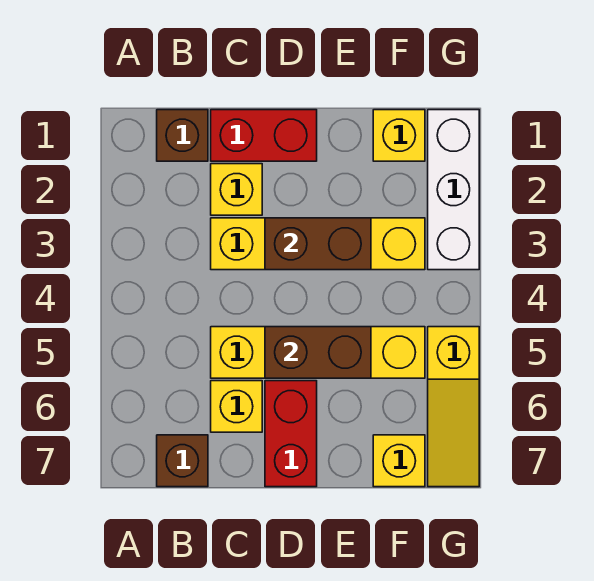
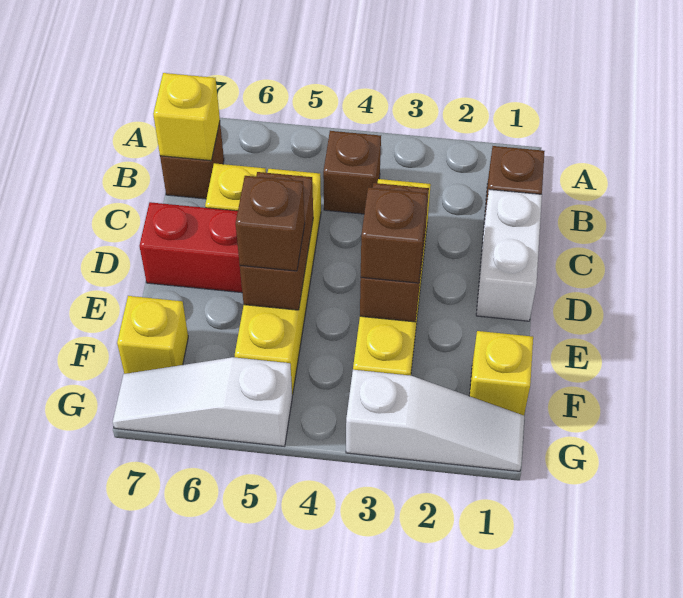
none -> brown brick B4 level 1
red brick C1:D1 level 1 -> white brick C1:D1 level 1
yellow brick C2 level 1 -> yellow brick B7 level 2
none -> brown brick E3 level 3
none -> brown brick E5 level 3
white brick G1:G3 level 1 -> white slope G1:G3 level 1 top 3
yellow slope G5:G7 level 1 top 5 -> white slope G5:G7 level 1 top 5

